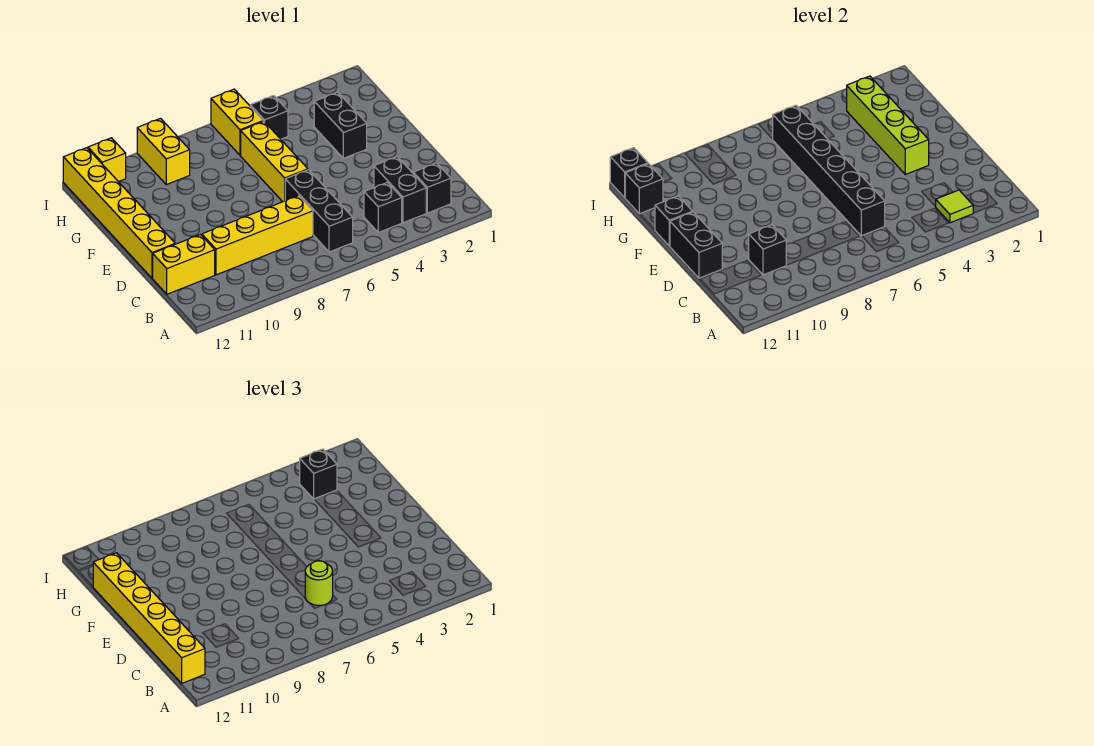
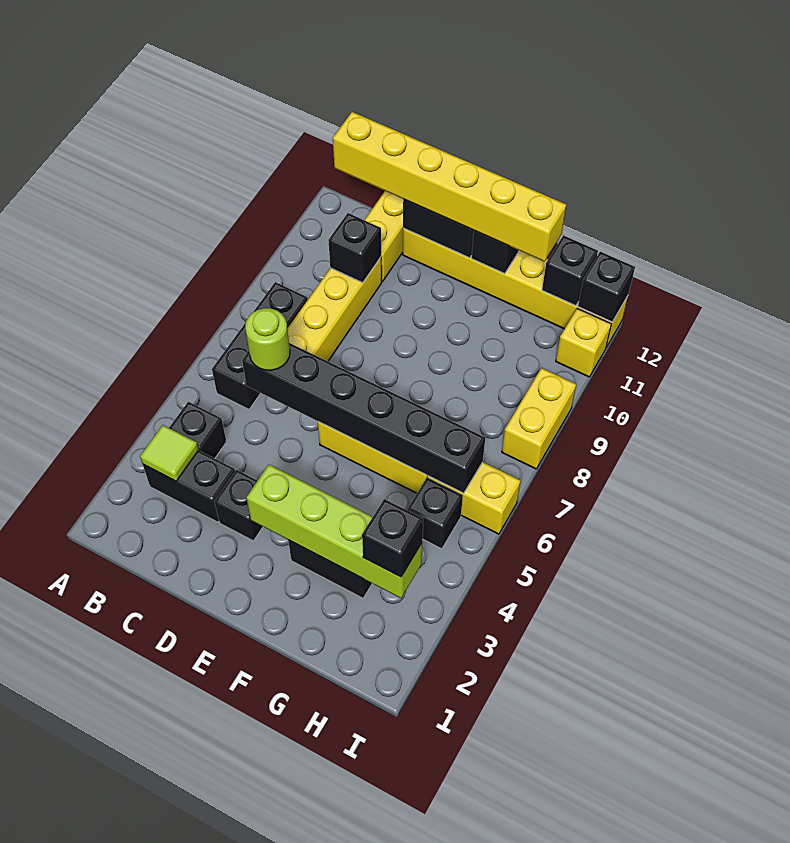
black brick B2 level 1 -> black brick D3 level 1
black brick B6:D6 level 1 -> black brick B6:B8 level 1
yellow brick H9:I9 level 1 -> yellow brick I8:I9 level 1

